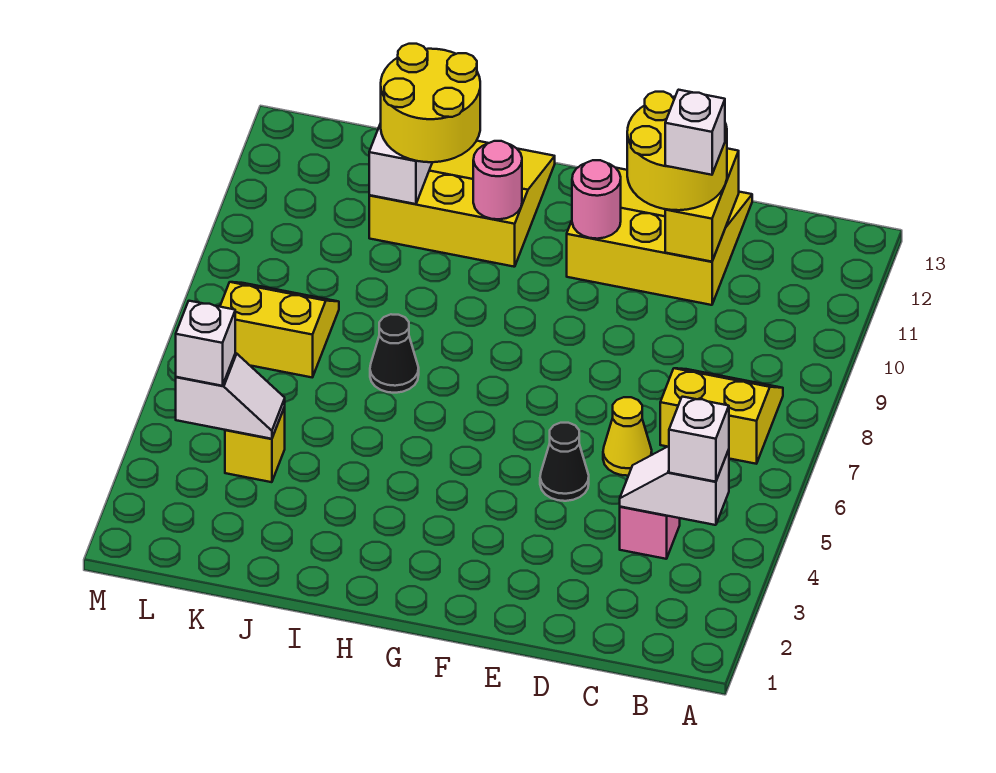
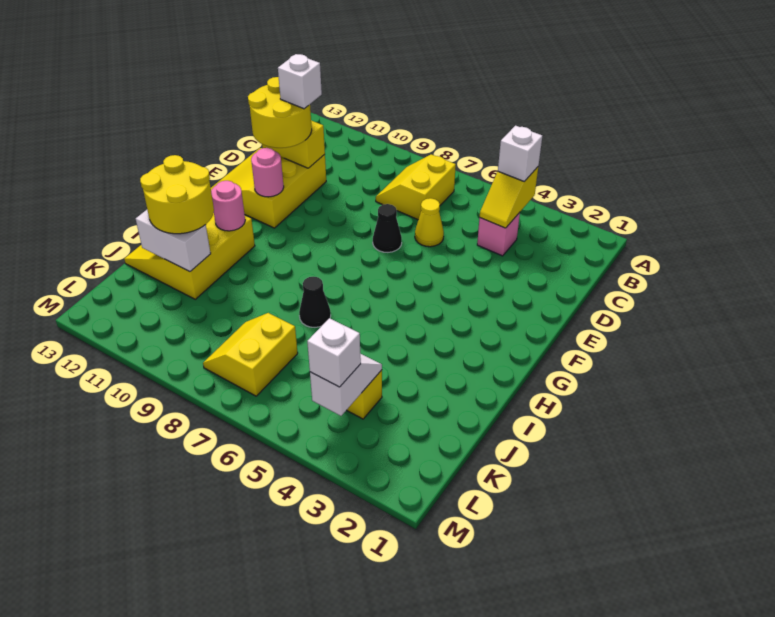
white slope B4:C4 level 2 top B -> yellow slope B4:C4 level 2 top B
black cone E5 level 1 -> black cone E7 level 1

